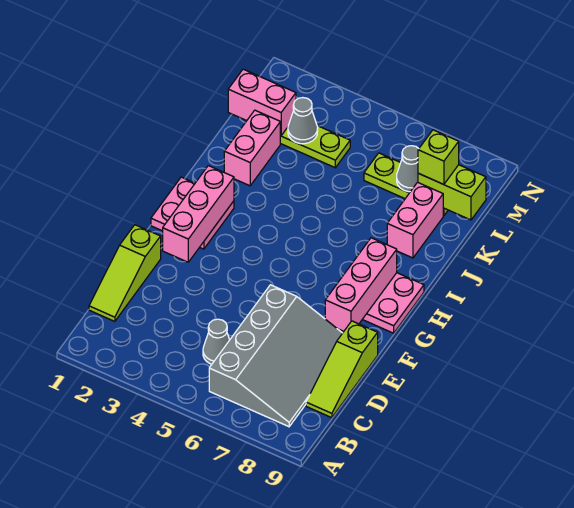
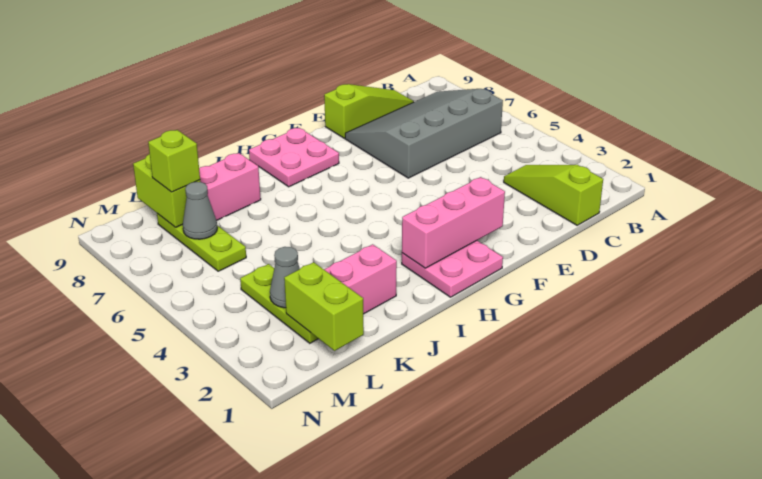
lime slope C1:E1 level 1 top E -> lime slope C1:C3 level 1 top 1
grey cone C5 level 1 -> none
pink brick F8:H8 level 2 -> none
pink brick L1:L2 level 2 -> lime brick L1:L2 level 2

